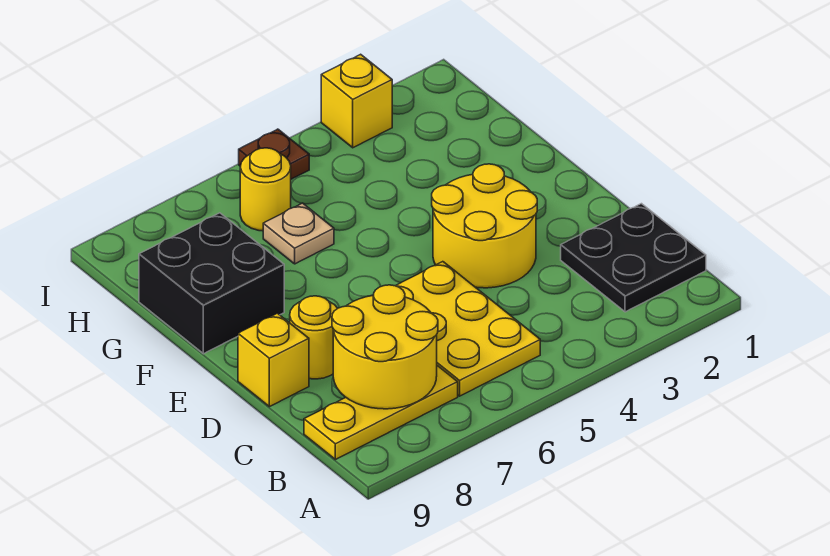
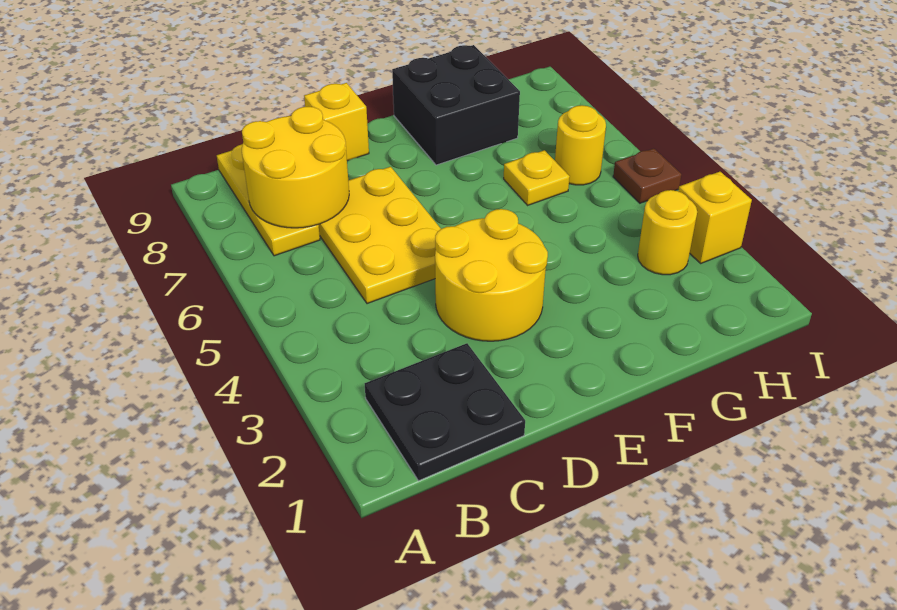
yellow plate B5:D6 level 1 -> yellow plate C5:D7 level 1
yellow round brick D8 level 1 -> yellow round brick H3 level 1
tan plate G6 level 1 -> yellow plate G6 level 1

